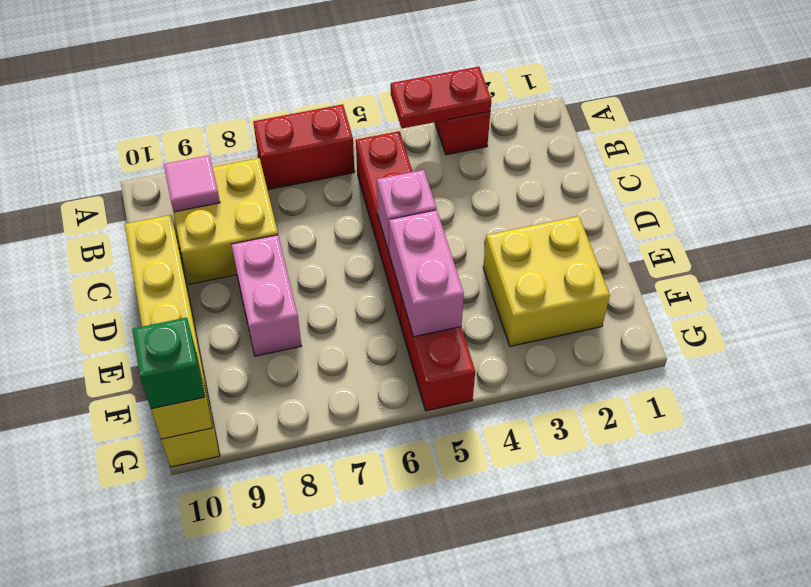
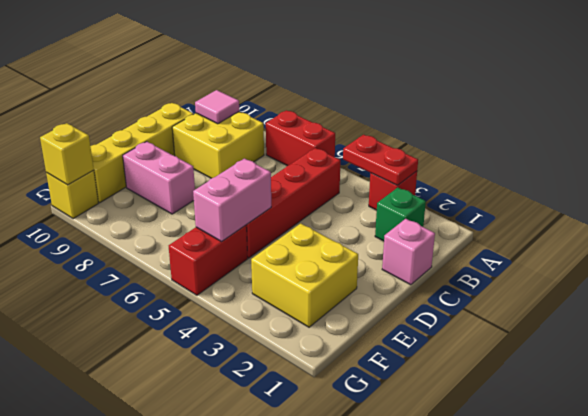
pink brick D5 level 2 -> pink brick C1 level 1
pink brick D8:E8 level 1 -> pink brick E8:E9 level 1
green brick G10 level 3 -> green brick B2 level 1

